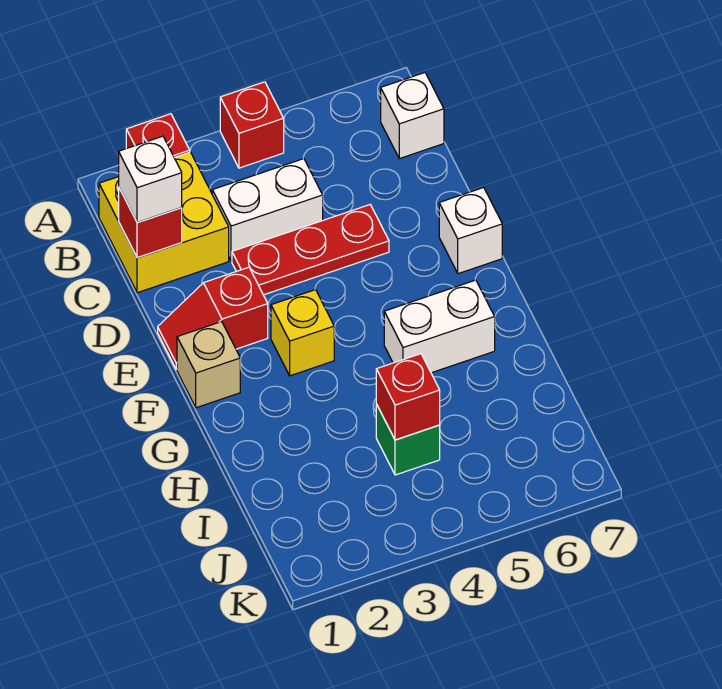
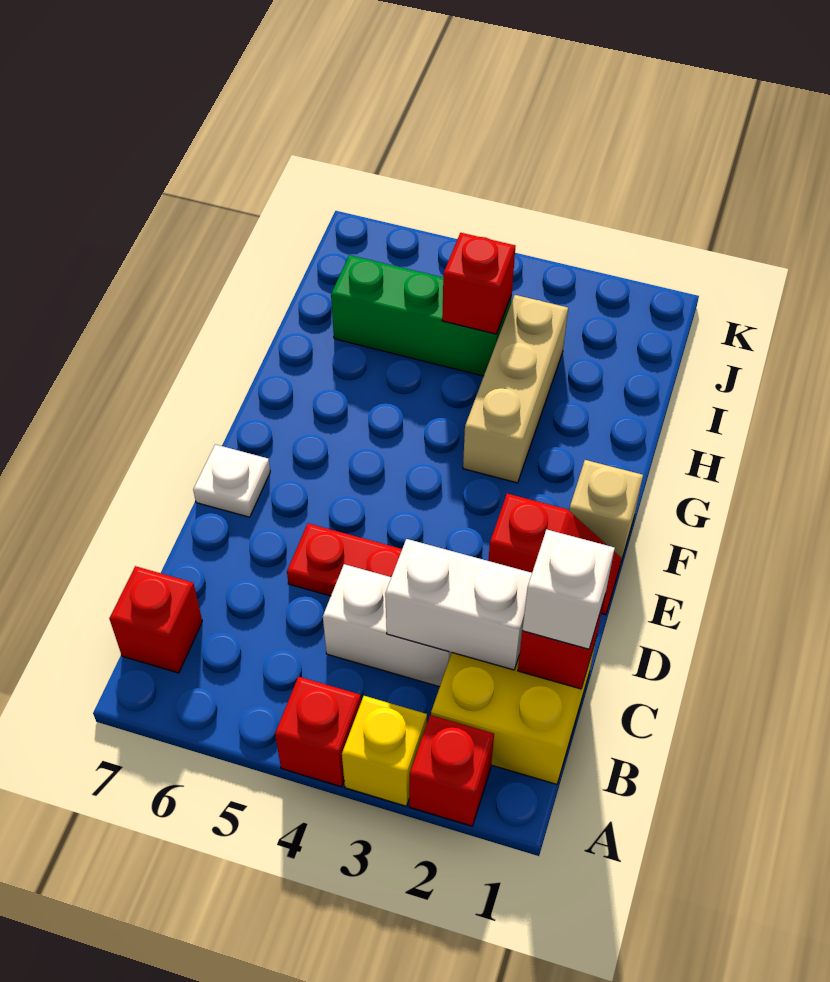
white brick B7 level 1 -> red brick B7 level 1
white brick E7 level 1 -> white plate E7 level 1
yellow brick F3 level 1 -> yellow brick A3 level 1
none -> tan brick G3:I3 level 1
white brick G5:G6 level 1 -> white brick C2:C3 level 2
green brick I4 level 1 -> green brick I4:I6 level 1

